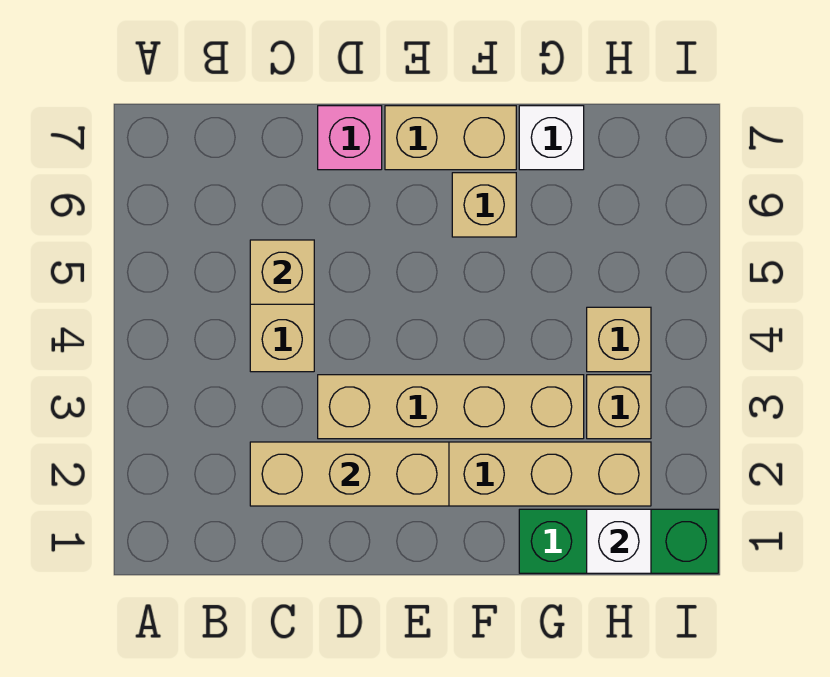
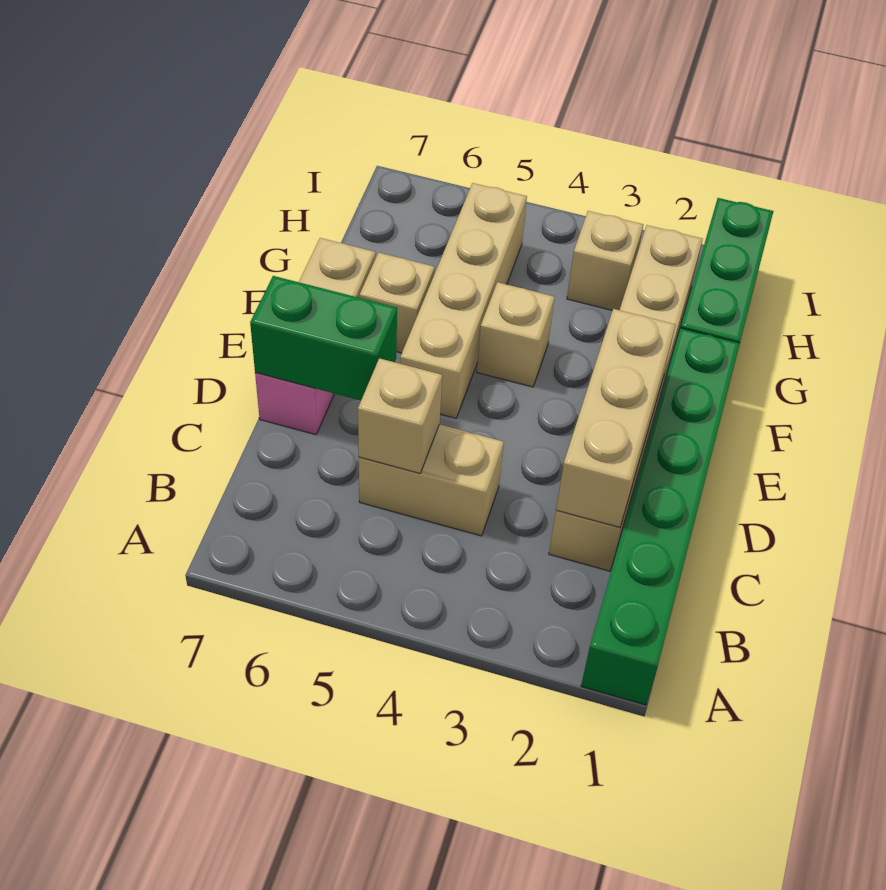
none -> green brick A1:F1 level 1
tan brick D3:G3 level 1 -> tan brick E5:H5 level 1
none -> green brick D6:D7 level 2
white brick G7 level 1 -> none
white brick H1 level 2 -> none
tan brick H4 level 1 -> tan brick F4 level 1

